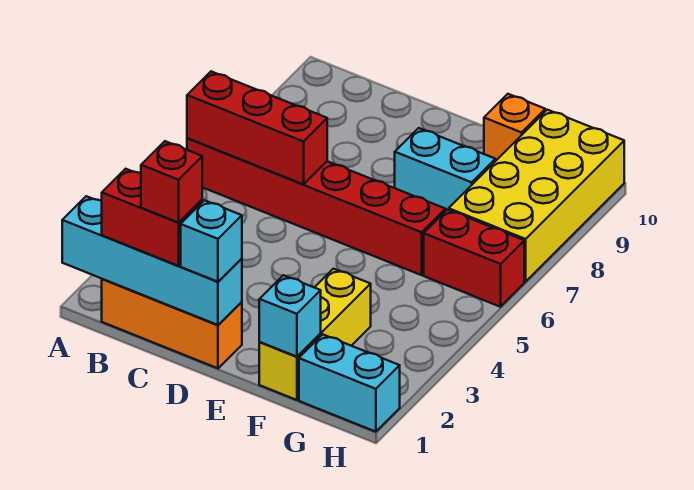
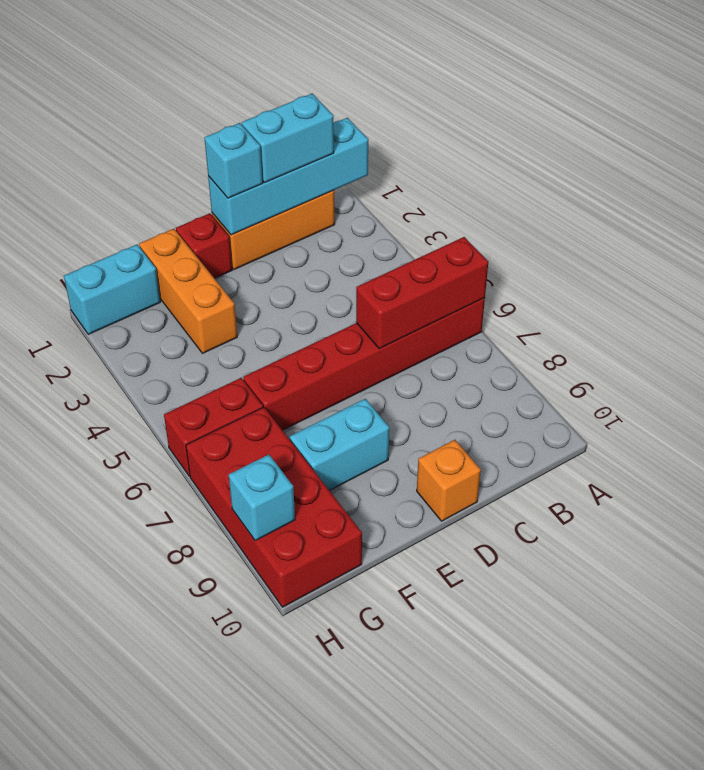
red brick B1:C1 level 3 -> cyan brick B1:C1 level 3
red brick C1 level 4 -> red brick E1 level 1
yellow brick F1:F3 level 1 -> orange brick F1:F3 level 1
cyan brick F1 level 2 -> cyan brick H9 level 2
orange brick F10 level 1 -> orange brick D10 level 1
yellow brick G7:H10 level 1 -> red brick G7:H10 level 1

